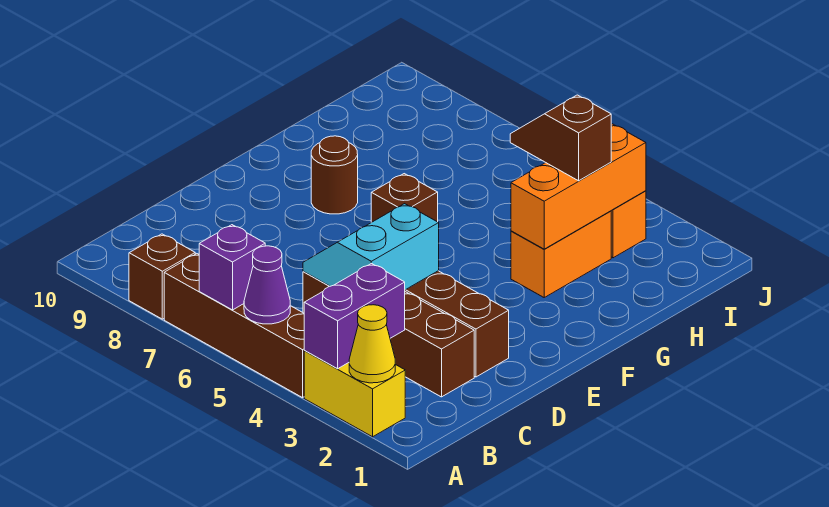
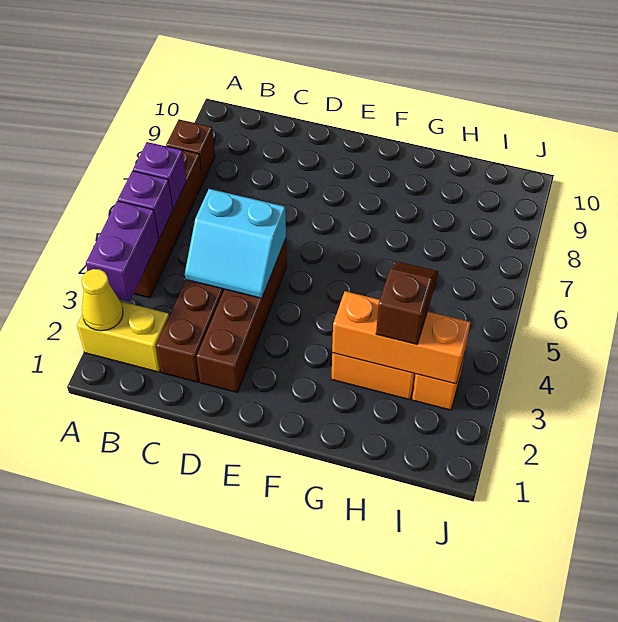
yellow brick A2:A3 level 1 -> yellow brick A2:B2 level 1
purple brick A3:B3 level 2 -> purple brick A3:A4 level 2
purple cone A5 level 2 -> purple brick A5 level 2
cyan slope C4:D5 level 2 top 4 -> cyan slope C4:D5 level 2 top 5
brown brick F6 level 1 -> none
brown round brick F8 level 1 -> none

